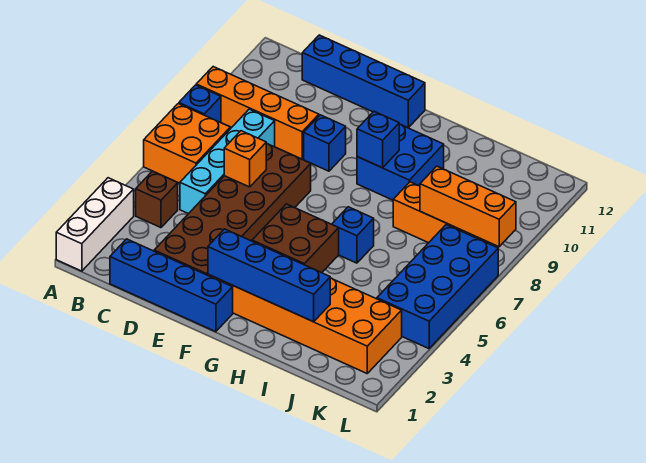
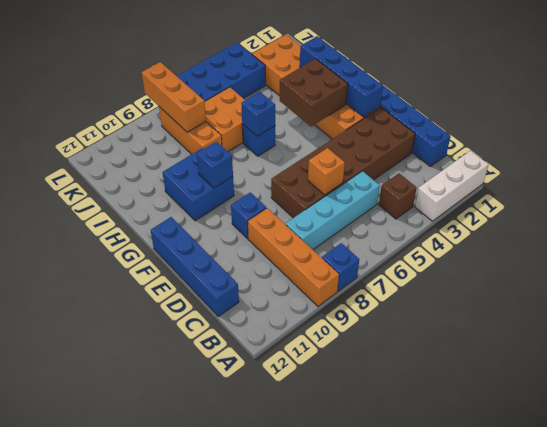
orange brick A6:B7 level 1 -> orange brick I6:J7 level 1
none -> blue brick H6 level 2

